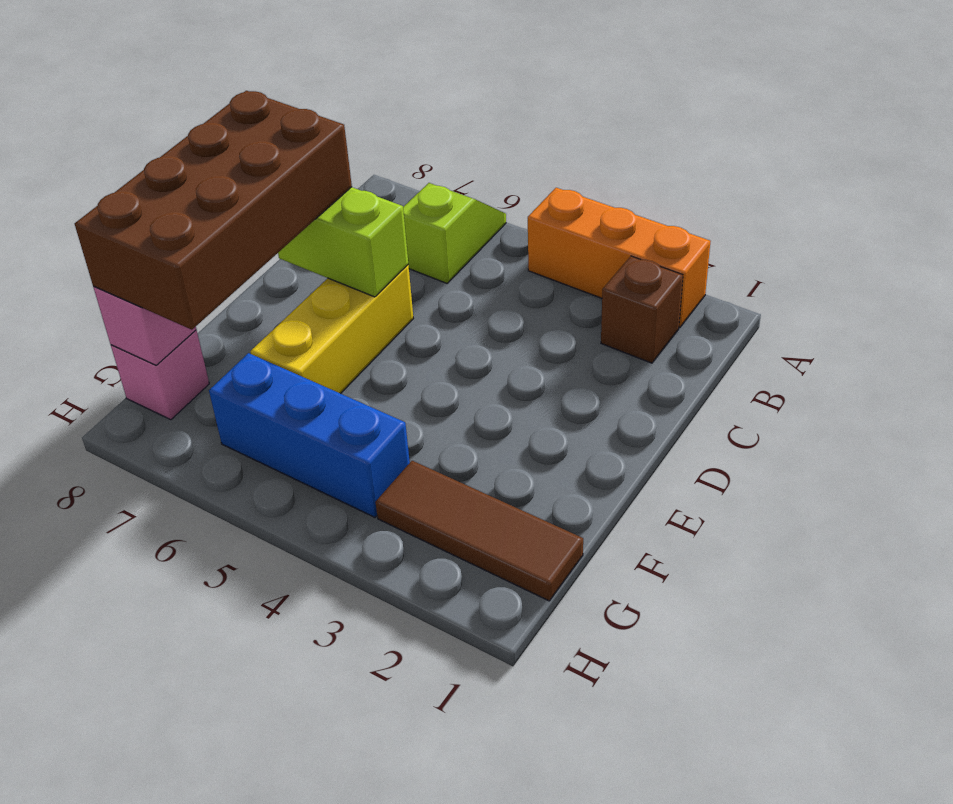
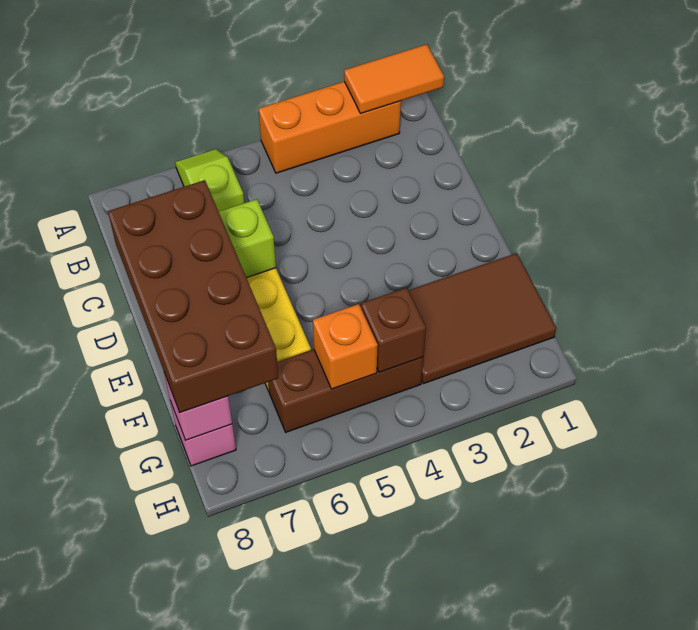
none -> orange tile A1:A2 level 2
brown brick B2 level 1 -> brown brick G4 level 2
brown tile G1:G3 level 1 -> brown tile F1:G3 level 1
blue brick G4:G6 level 1 -> brown brick G4:G6 level 1
none -> orange brick G5 level 2

